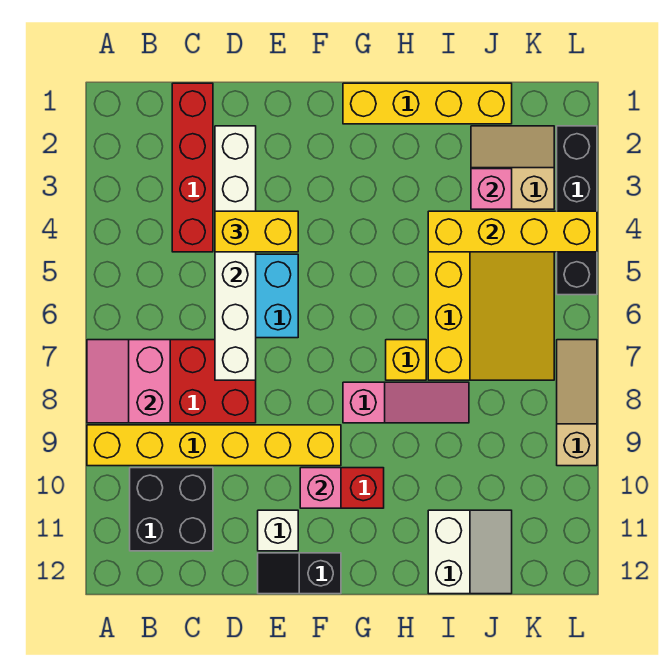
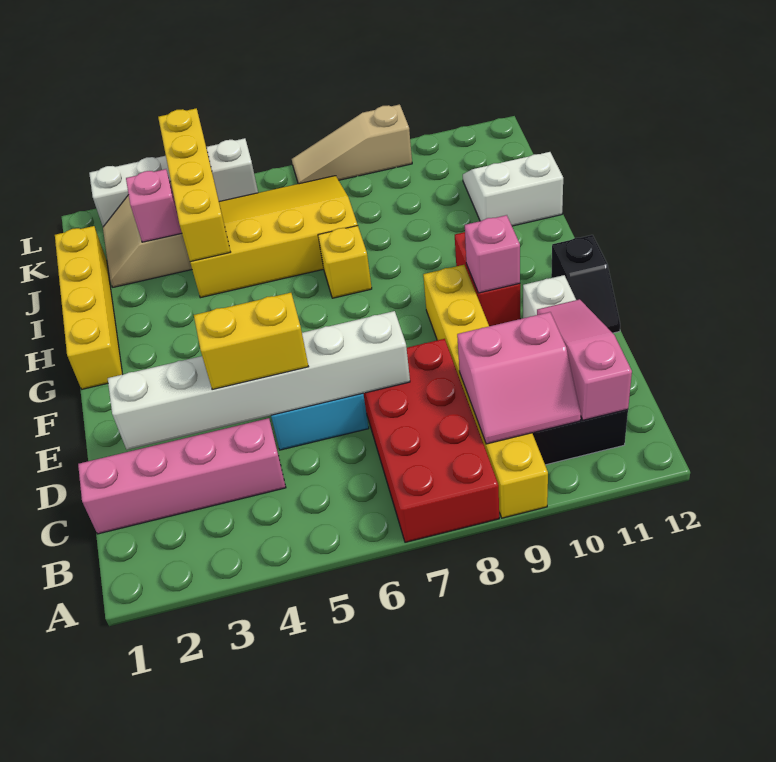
pink slope A7:B8 level 2 top B -> pink slope B9:C10 level 2 top C
red brick C1:C4 level 1 -> pink brick C1:C4 level 1
yellow brick D4:E4 level 3 -> yellow brick D4:D5 level 3
pink slope G8:I8 level 1 top G -> pink slope B11:D11 level 2 top B
black brick L2:L5 level 1 -> white brick L2:L5 level 1

